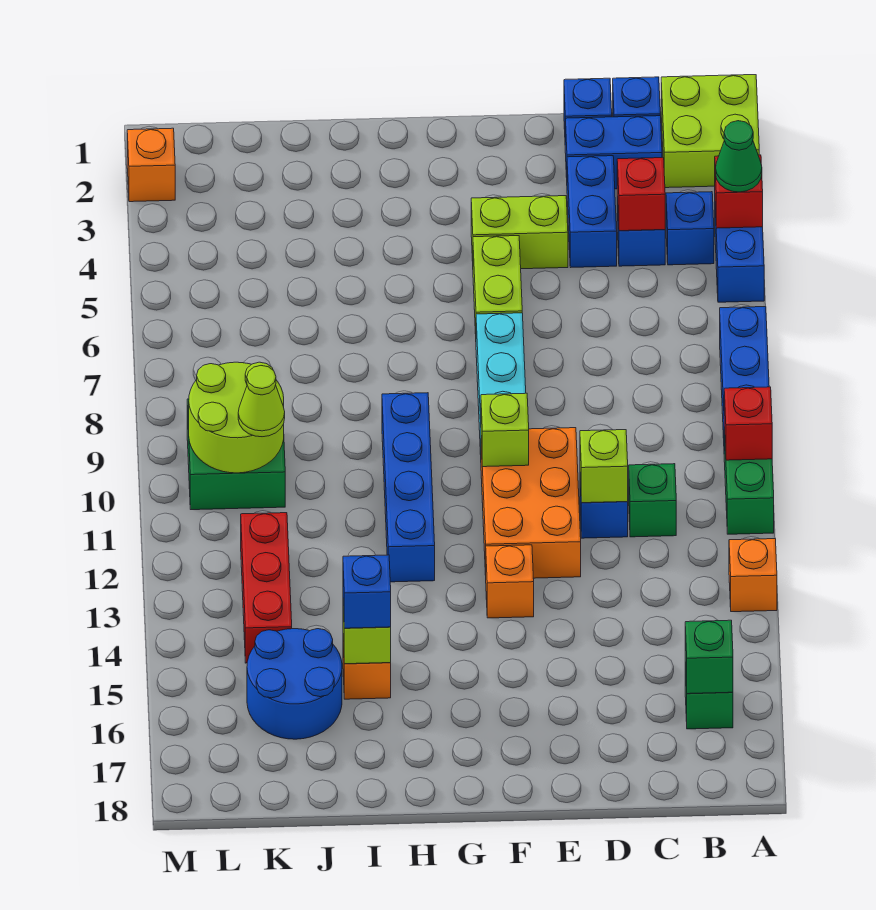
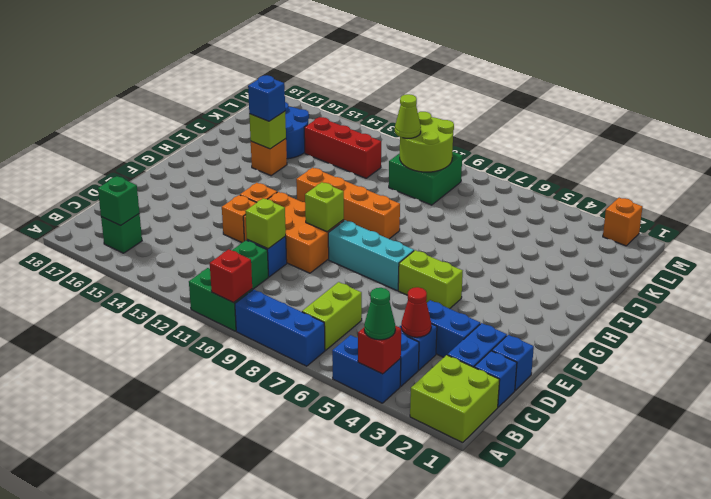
orange brick A13 level 1 -> orange brick E13 level 1
red brick C4 level 2 -> red cone C4 level 2
lime brick E4:F4 level 1 -> lime brick B7:C7 level 1
blue brick H9:H12 level 1 -> orange brick H9:H12 level 1

